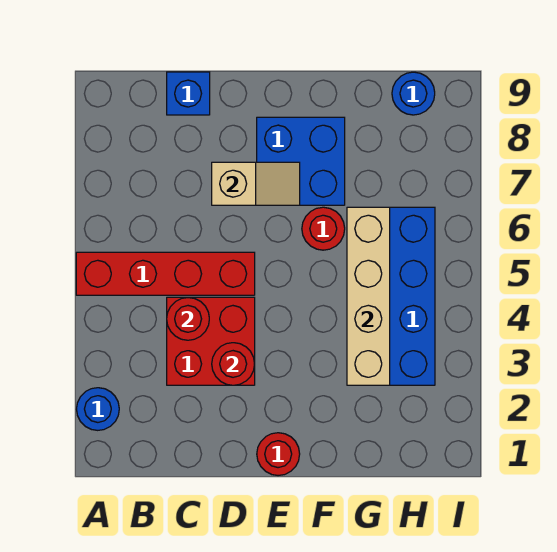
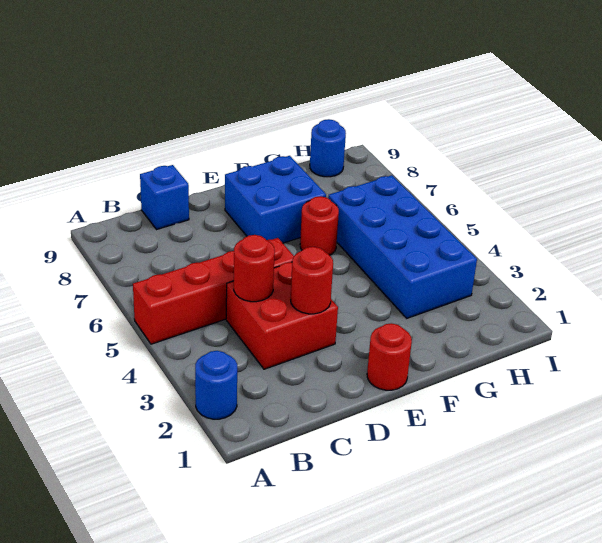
tan slope D7:E7 level 2 top D -> none
tan brick G3:G6 level 2 -> none

